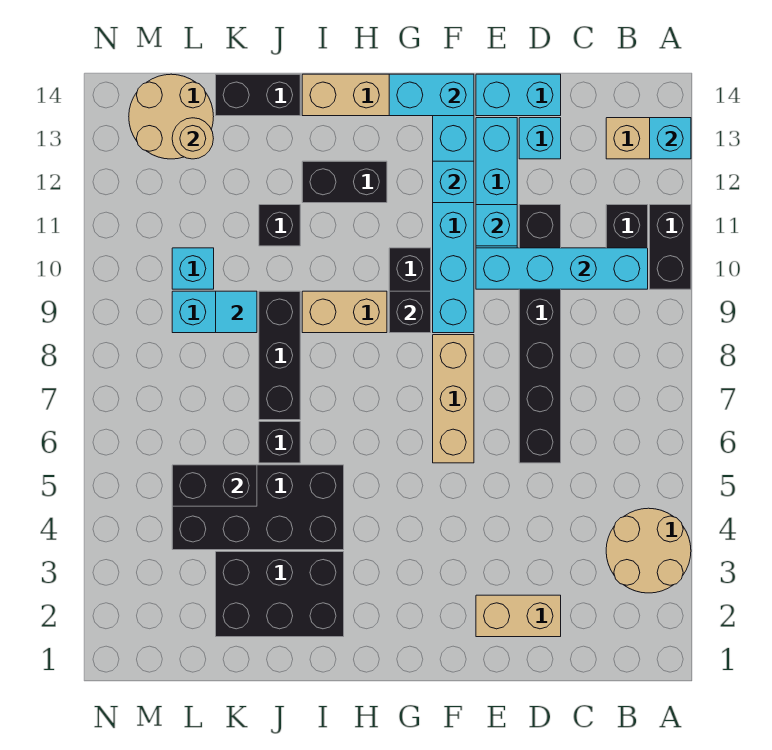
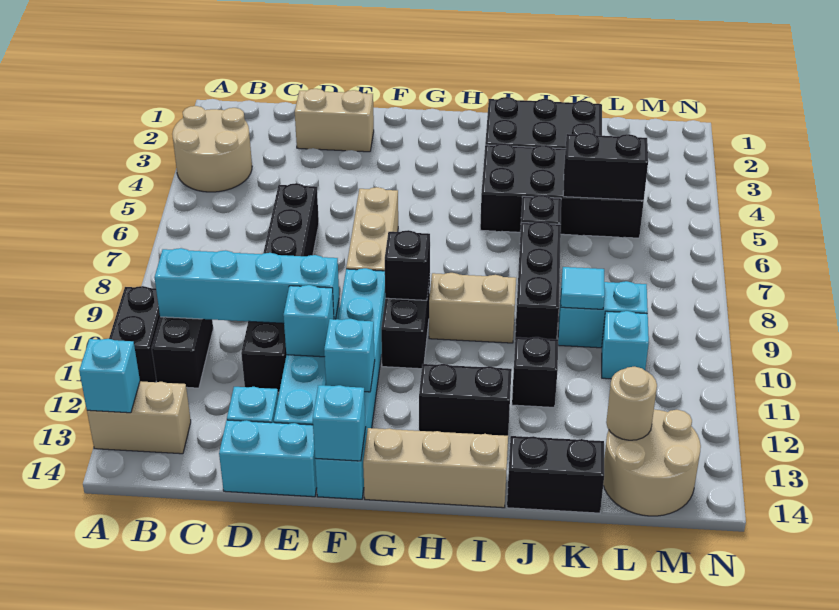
cyan brick F14:G14 level 2 -> cyan brick F14 level 2

